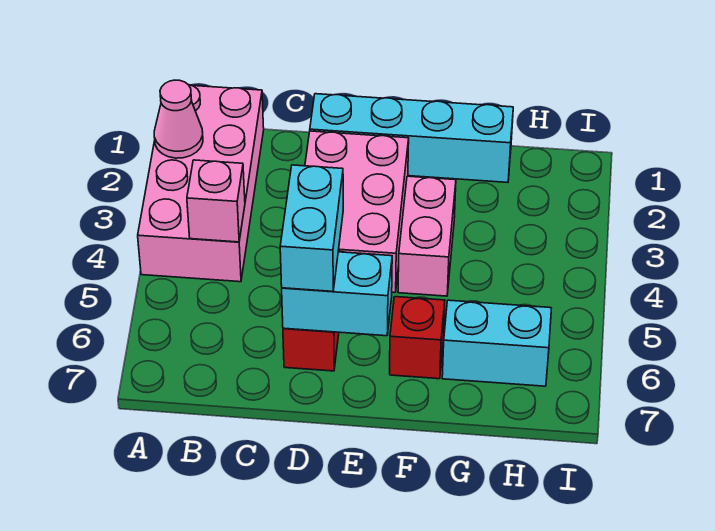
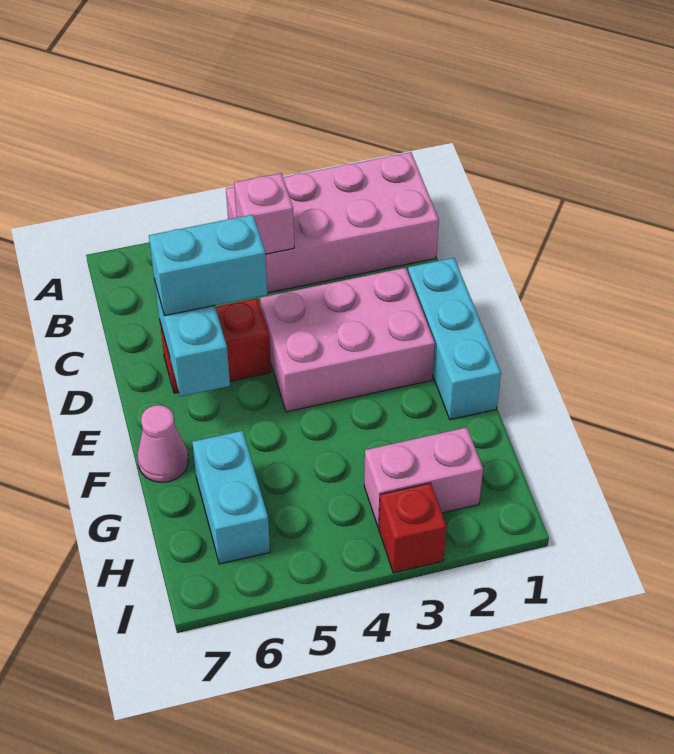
pink cone A2 level 2 -> pink cone F7 level 1
cyan brick D1:G1 level 1 -> cyan brick D1:F1 level 1
pink brick F3:F4 level 1 -> pink brick H2:H3 level 1
red brick F6 level 1 -> red brick I3 level 1

